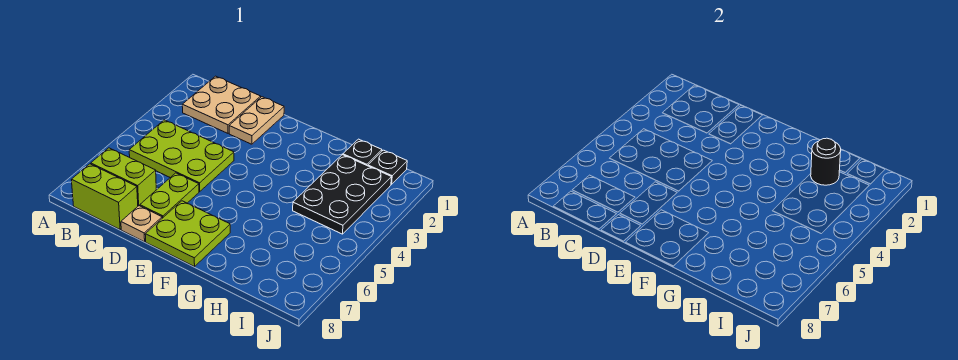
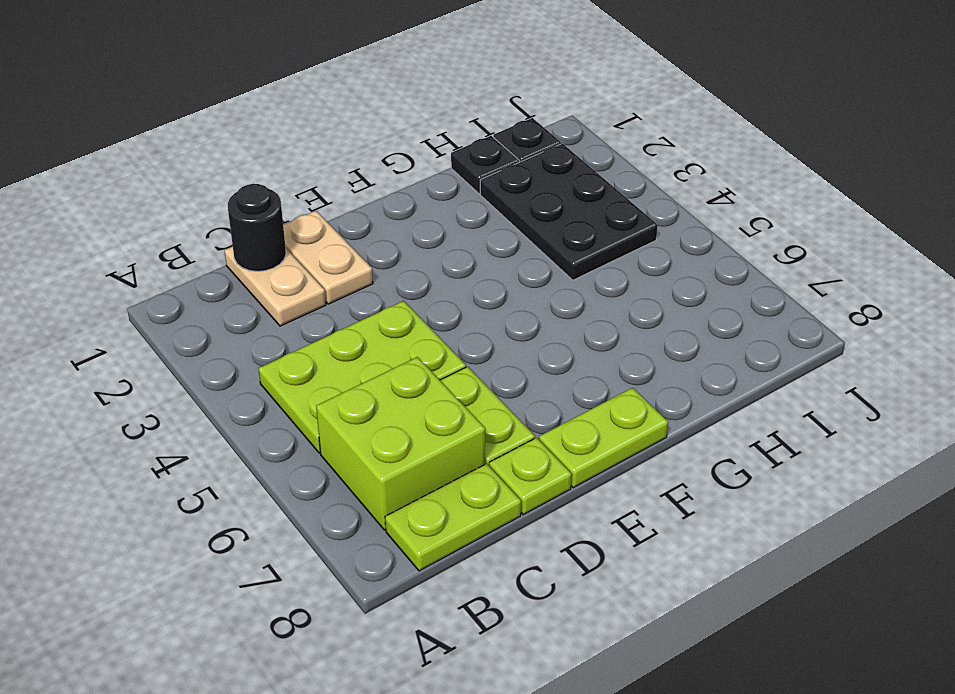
tan plate B1:C2 level 1 -> tan plate C1:C2 level 1
lime brick B7:C7 level 1 -> lime brick B6:C7 level 1
lime brick B8:C8 level 1 -> lime plate B8:C8 level 1
tan plate D8 level 1 -> lime plate D8 level 1
lime plate E7:F8 level 1 -> lime plate E8:F8 level 1
black round brick H2 level 2 -> black round brick C1 level 2

